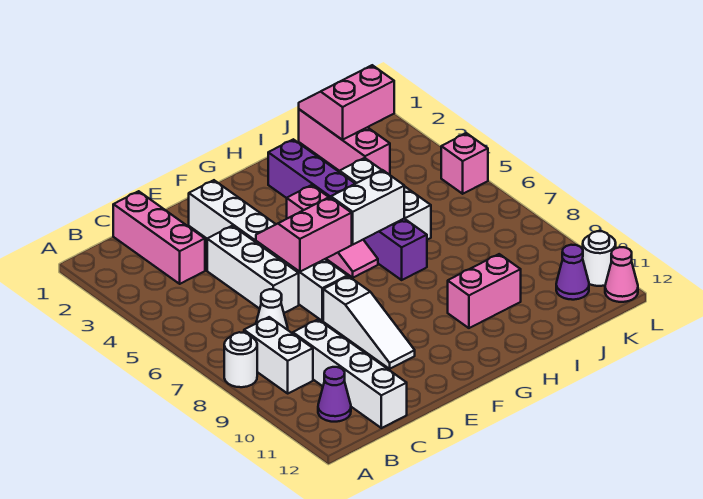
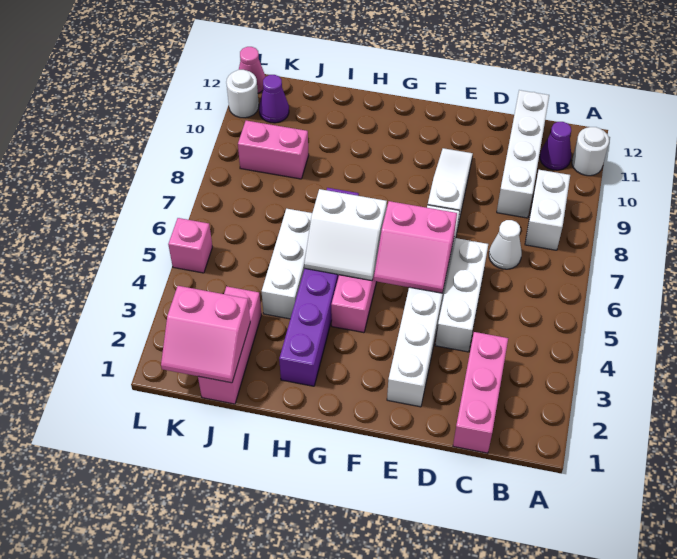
white round brick A8 level 1 -> white round brick A11 level 1
pink brick H10:I10 level 1 -> pink brick J9:K9 level 1

